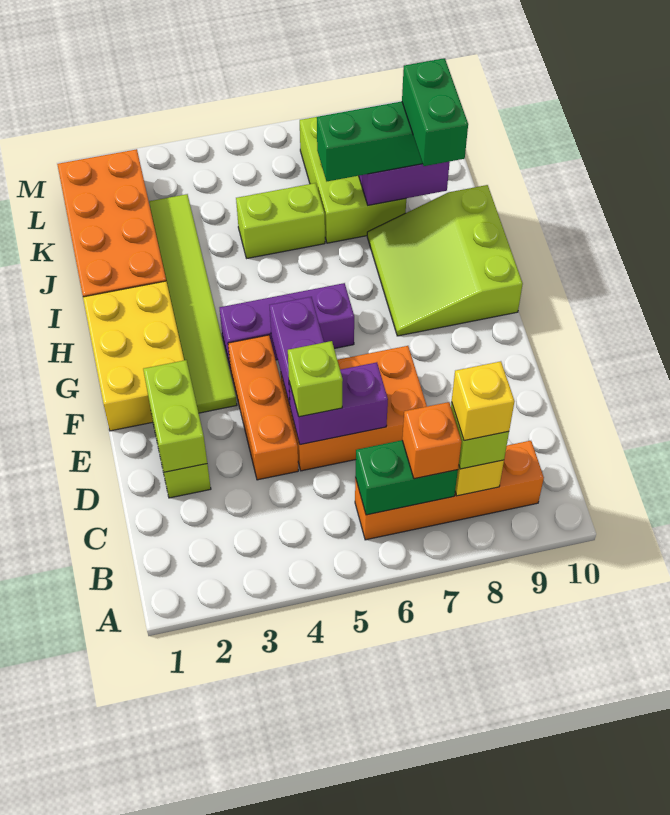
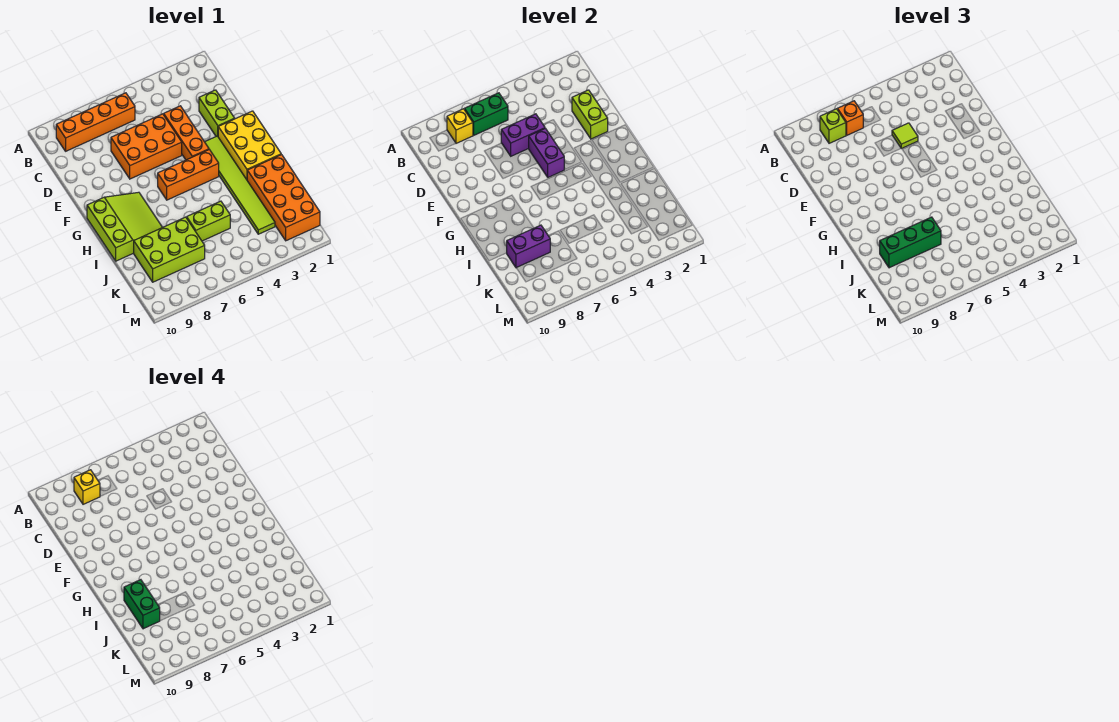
lime brick D5 level 3 -> lime tile D5 level 3
purple brick G4:G6 level 1 -> orange brick G4:G6 level 1
lime brick J7:L8 level 1 -> lime brick J7:K9 level 1

